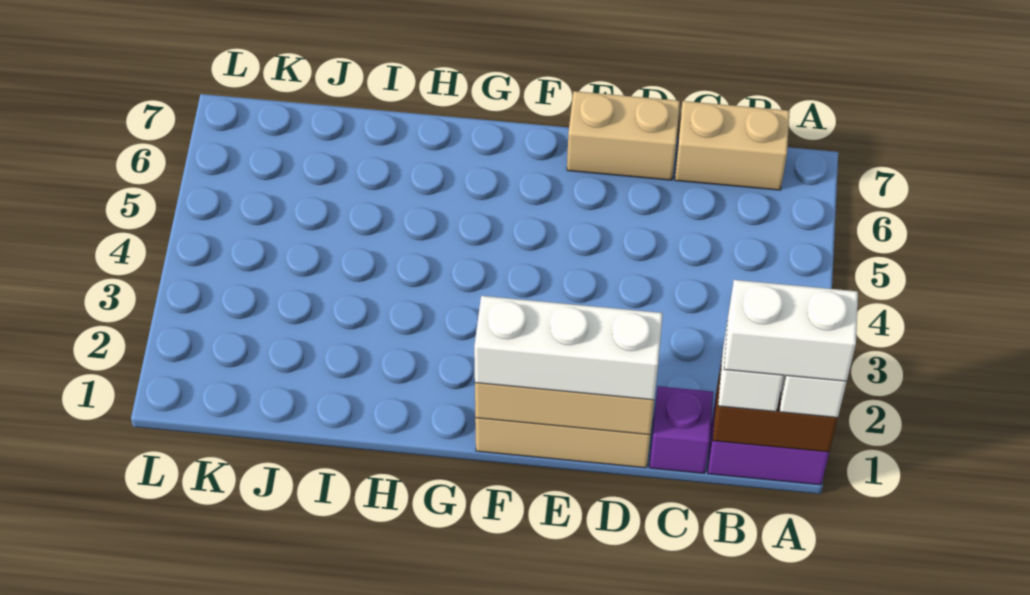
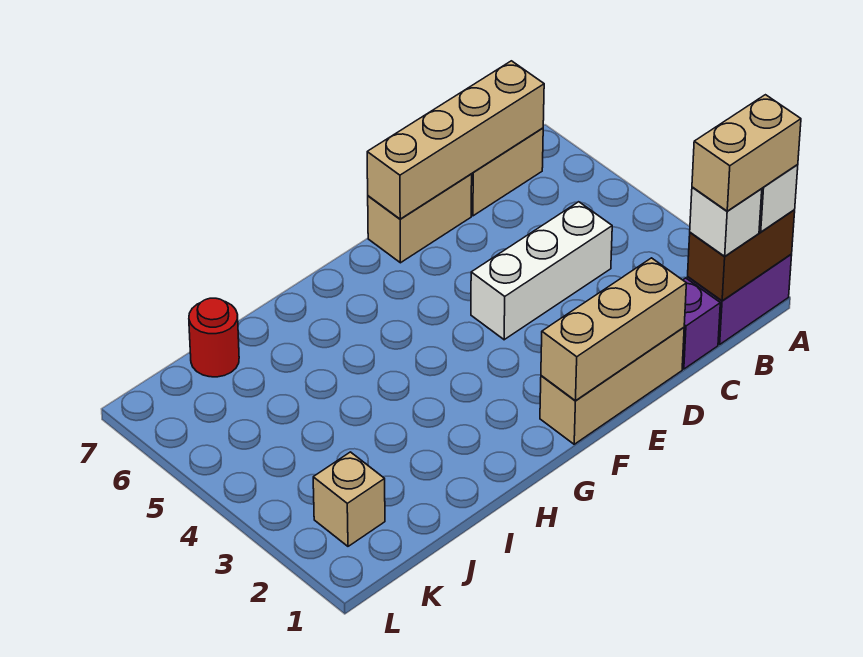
white brick A1:B1 level 4 -> tan brick A1:B1 level 4
none -> tan brick B7:E7 level 2
white brick D1:F1 level 3 -> white brick C4:E4 level 1
none -> red round brick J7 level 1
none -> tan brick K2 level 1

